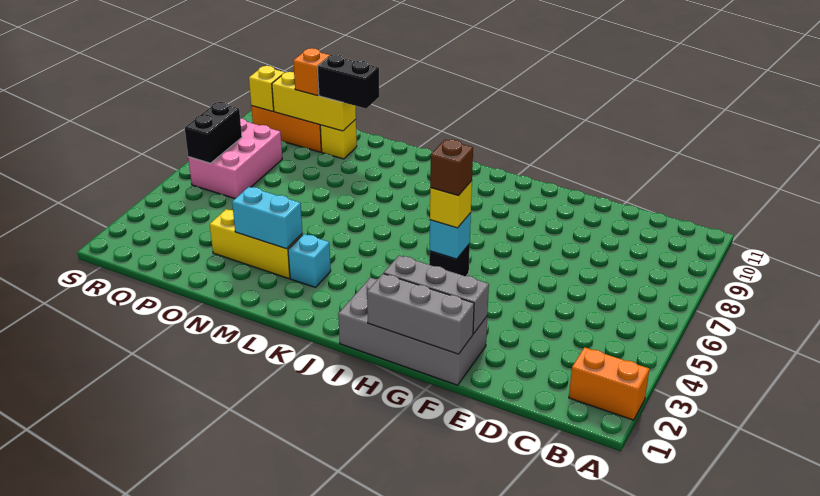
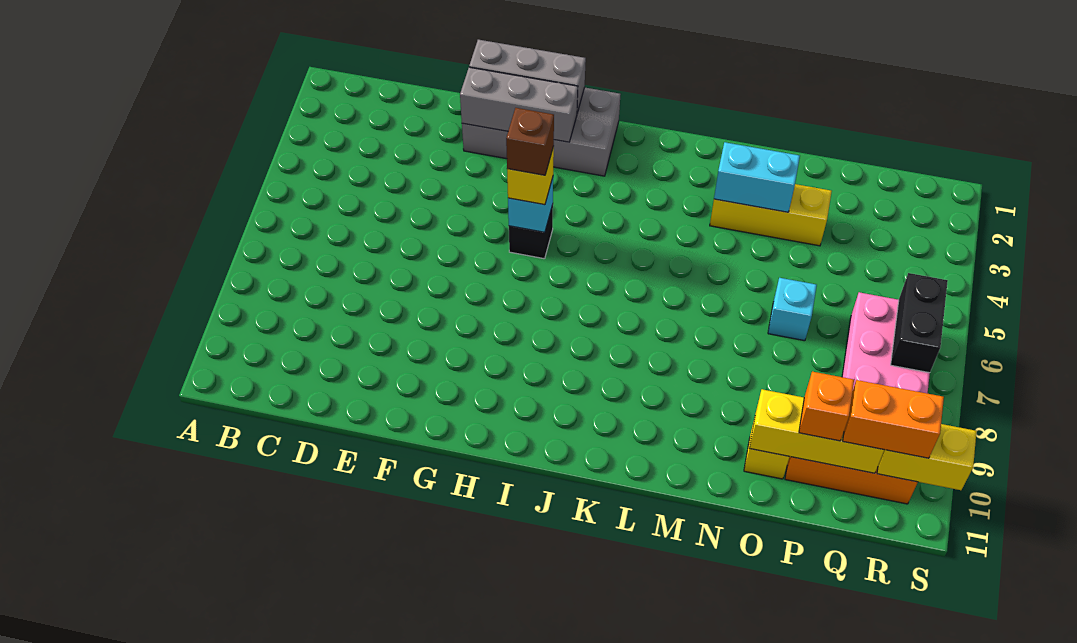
orange brick A2:B2 level 1 -> orange brick Q10:R10 level 3
cyan brick L3 level 1 -> cyan brick O6 level 1
black brick N10:O10 level 3 -> none
yellow brick R10 level 2 -> yellow brick R10:S10 level 2

